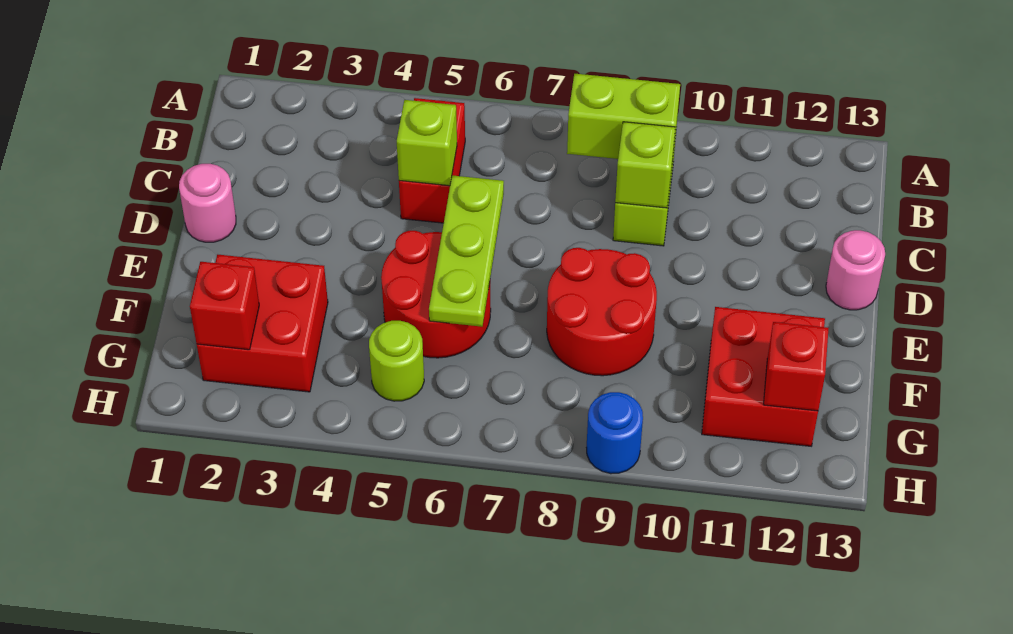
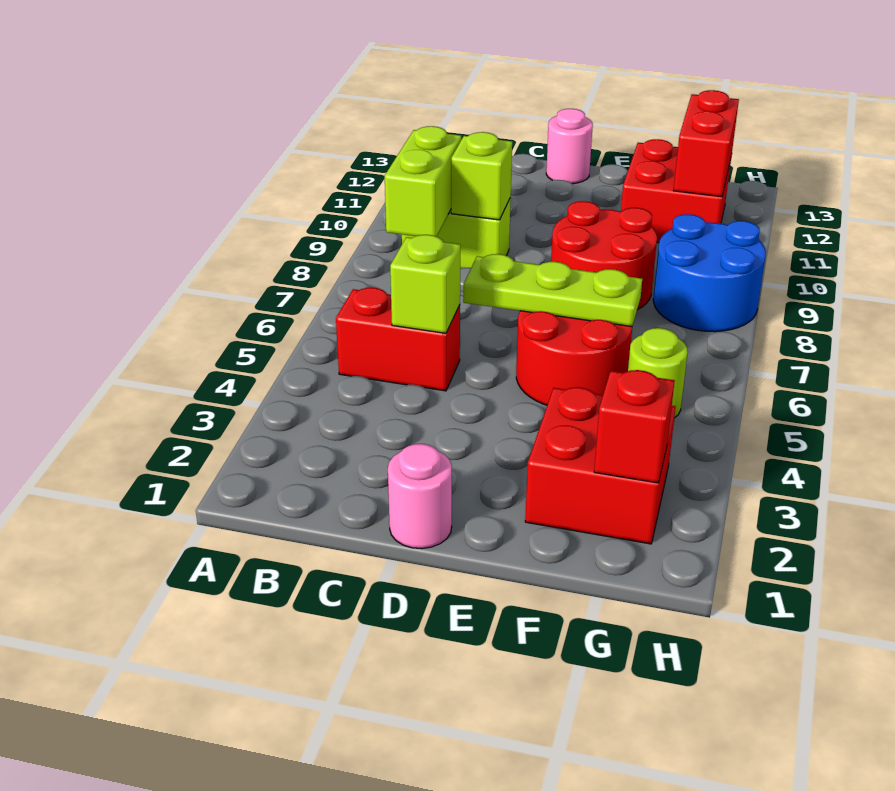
red brick G12 level 2 -> red brick G11:G12 level 2
blue round brick H9 level 1 -> blue round brick G8:H9 level 1

